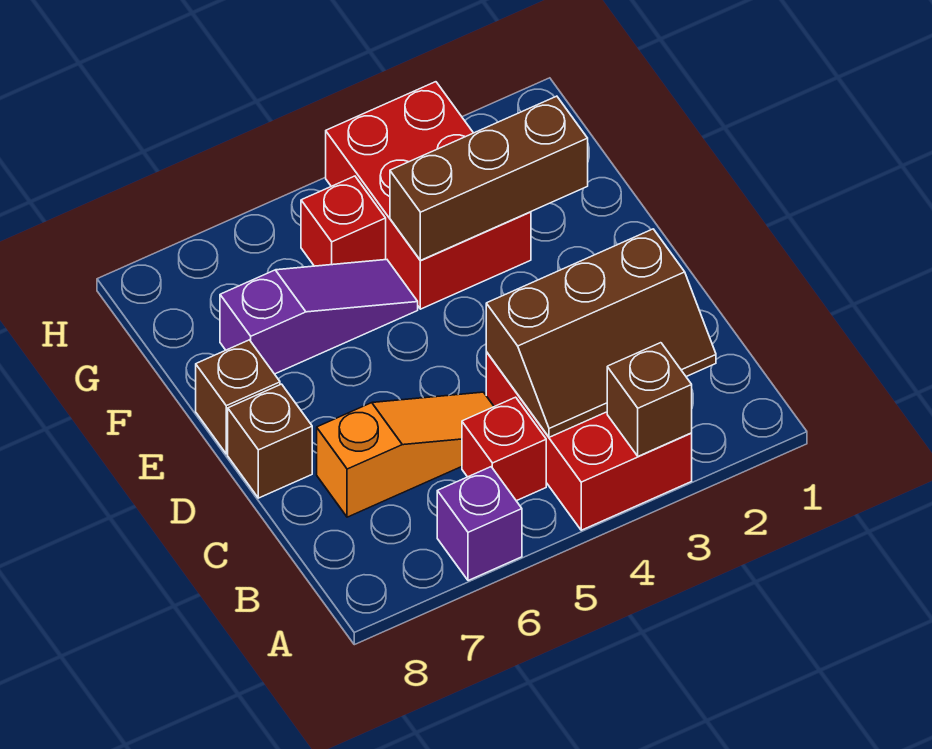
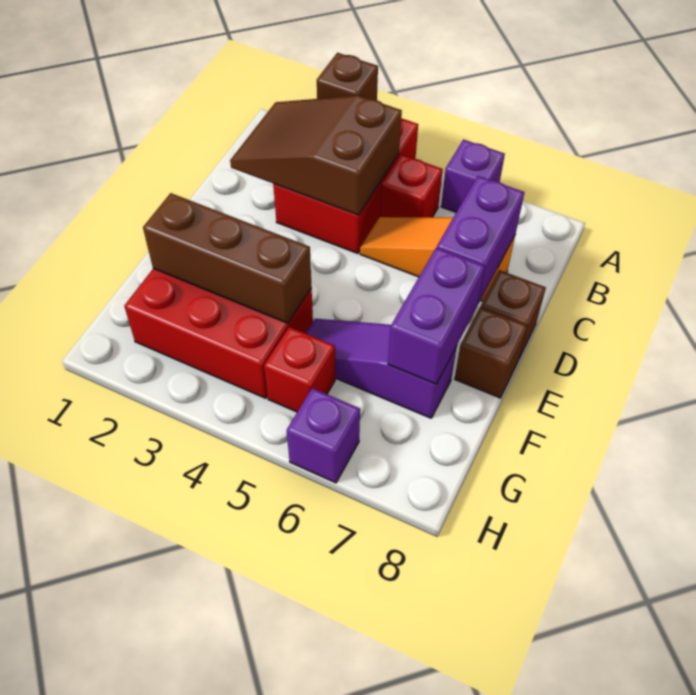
brown slope B2:C4 level 2 top C -> brown slope B2:C4 level 2 top 4
none -> purple brick C7:D7 level 2
none -> purple brick E7:F7 level 2
red brick F3:H4 level 1 -> red brick F2:G4 level 1
none -> purple brick H6 level 1

